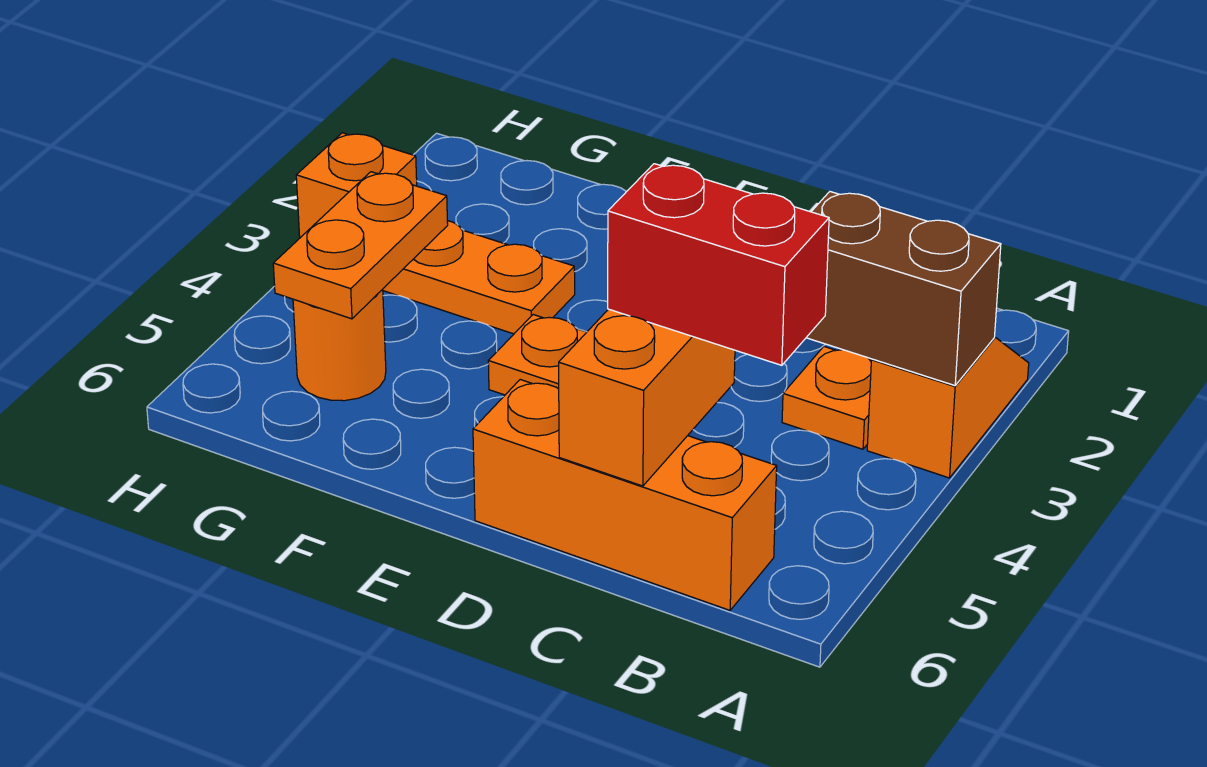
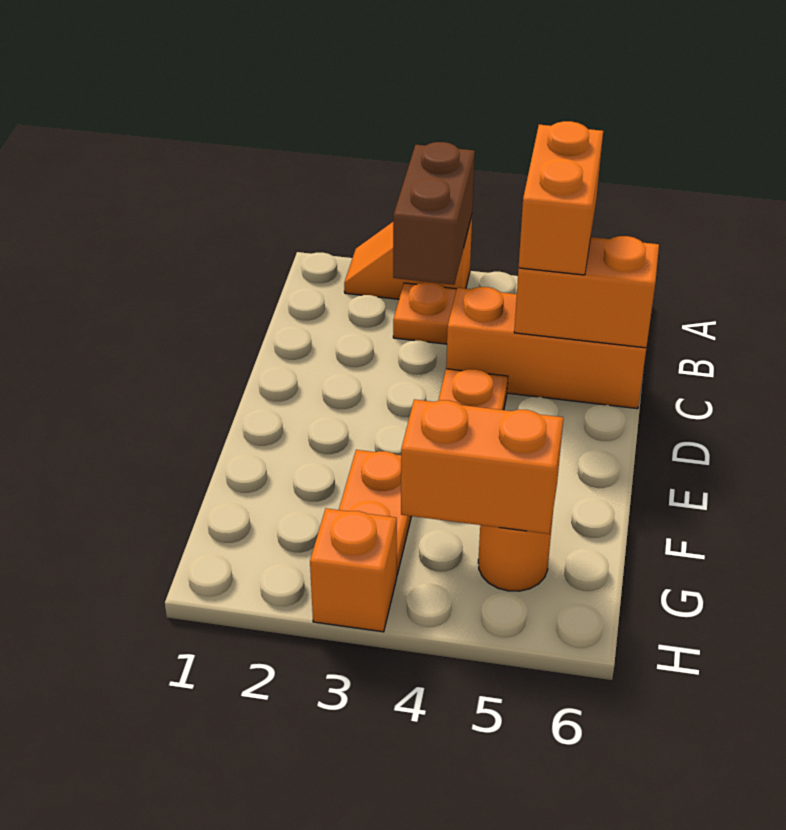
red brick B5:C5 level 3 -> orange brick B5:C5 level 3
orange brick B6:D6 level 1 -> orange brick C4:C6 level 1
orange plate G4:G5 level 2 -> orange brick G4:G5 level 2

